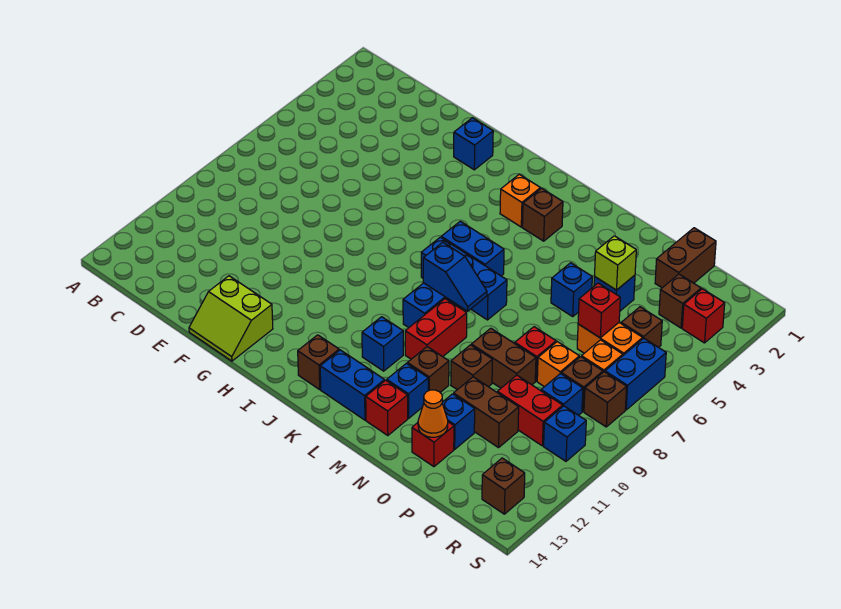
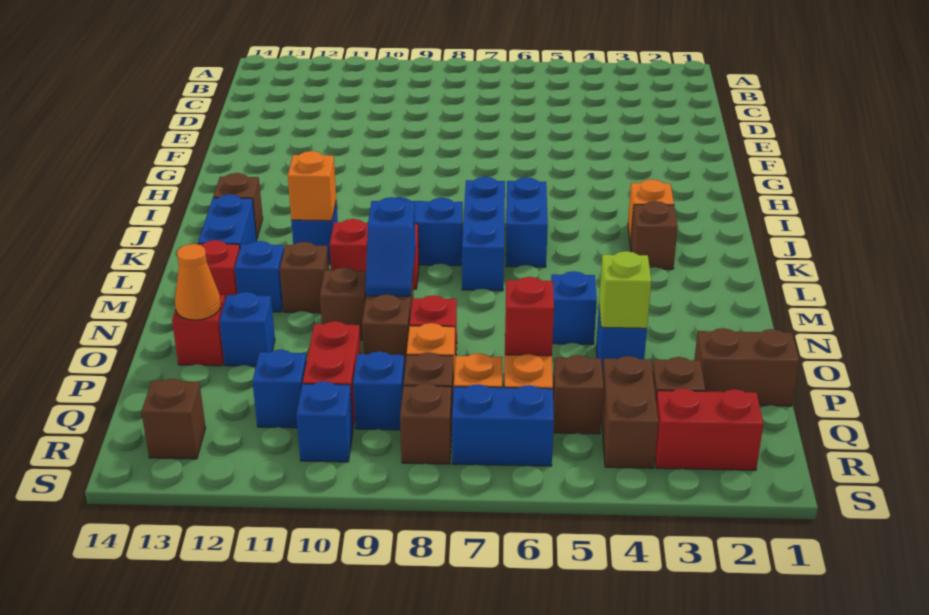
lime slope F13:G14 level 1 top 13 -> none
blue brick G2 level 1 -> blue brick Q11 level 1
blue slope K8:L8 level 2 top K -> blue slope M9:N9 level 2 top M
none -> orange brick K11 level 2
brown brick O11:P11 level 1 -> brown brick Q4:R4 level 1
red brick R3 level 1 -> red brick R2:R3 level 1

